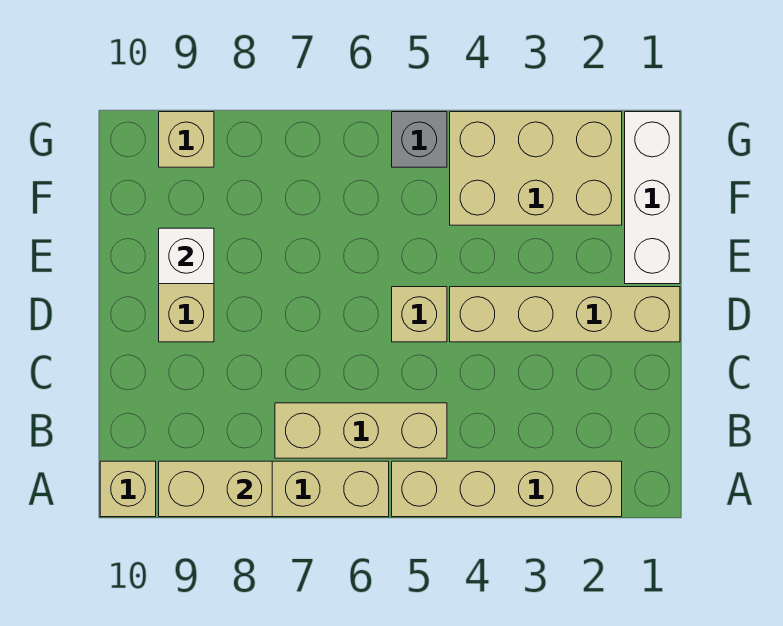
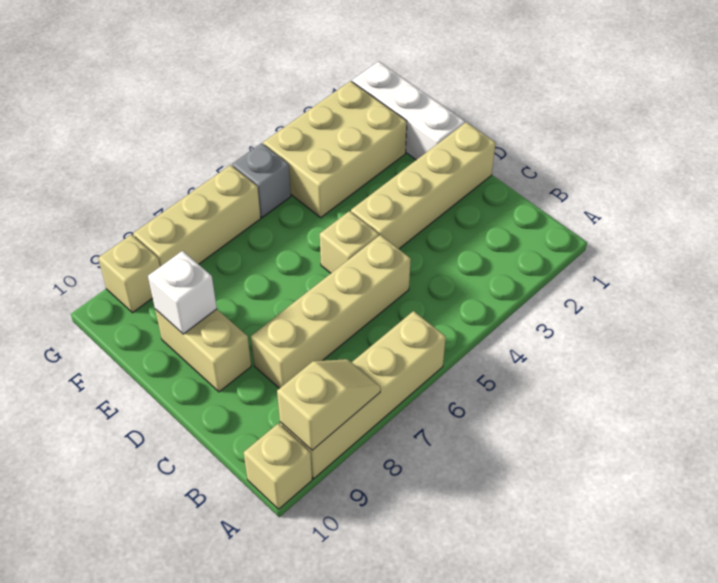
tan brick A2:A5 level 1 -> tan brick C5:C8 level 1
tan brick A8:A9 level 2 -> tan slope A8:A9 level 2 top 9
tan brick B5:B7 level 1 -> tan brick G6:G8 level 1

